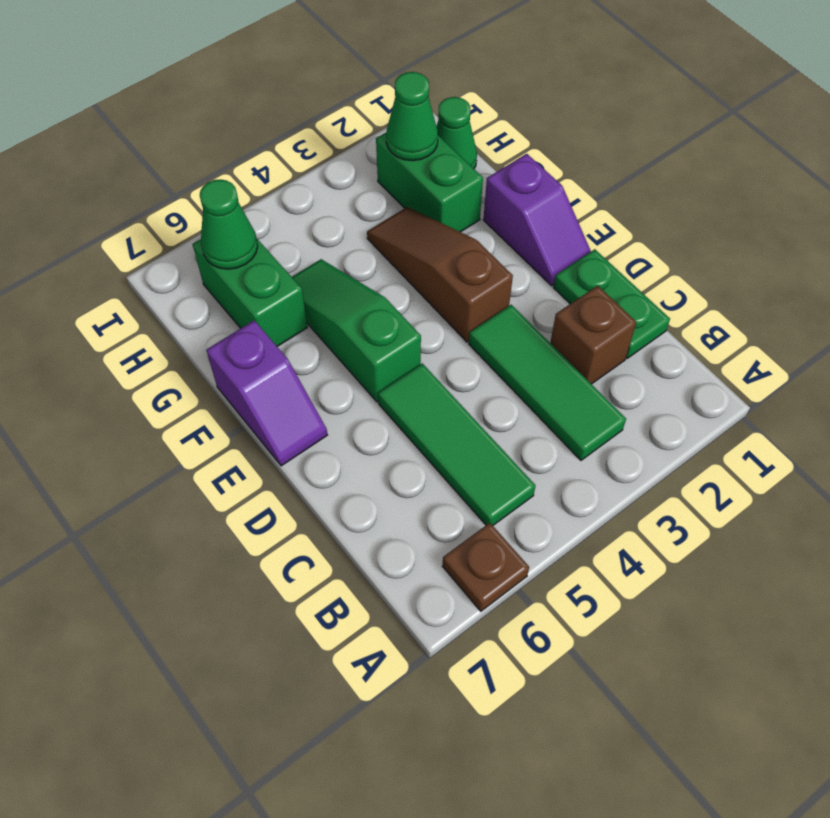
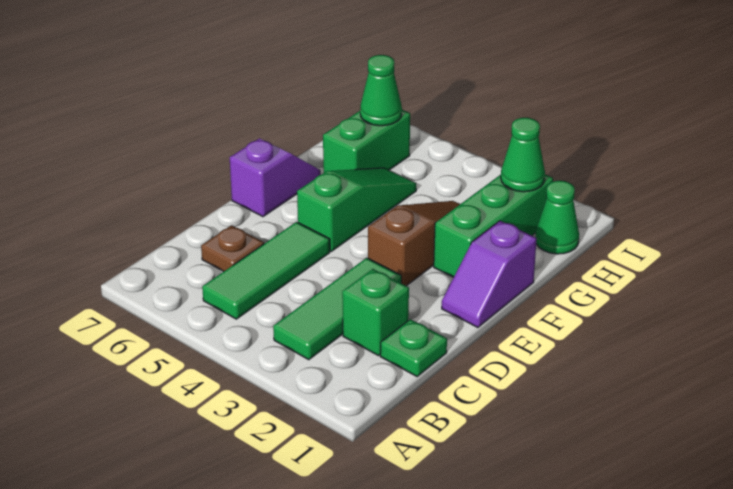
brown plate A6 level 1 -> brown plate C6 level 1
green plate C1:D1 level 1 -> green plate C1 level 1
brown brick C2 level 1 -> green brick C2 level 1
purple slope E7:F7 level 1 top F -> purple slope E7:F7 level 1 top E
green brick G2:H2 level 1 -> green brick F2:H2 level 1

